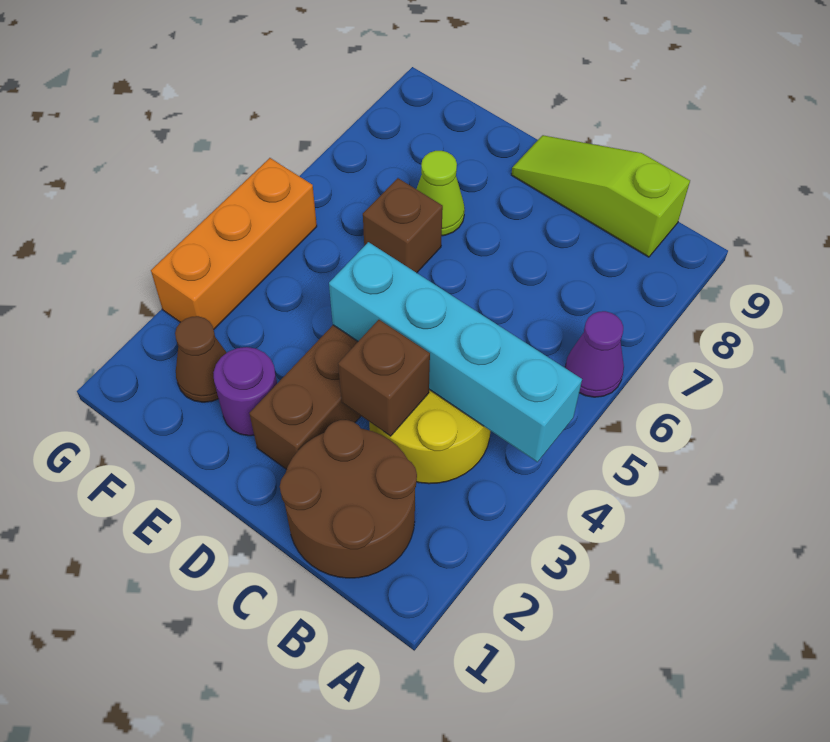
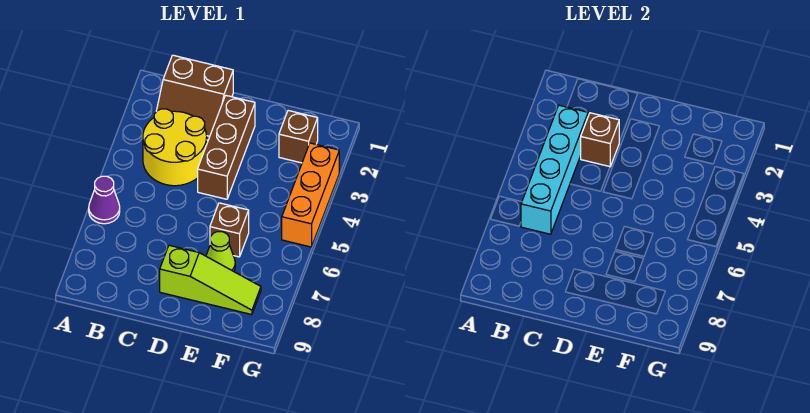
cyan brick A4:D4 level 2 -> cyan brick B3:B6 level 2
brown round brick B1:C2 level 1 -> brown slope B1:C2 level 1 top 1
lime slope B9:D9 level 1 top B -> lime slope D8:F8 level 1 top D
purple round brick E2 level 1 -> none
brown cone F2 level 1 -> brown brick F2 level 1

